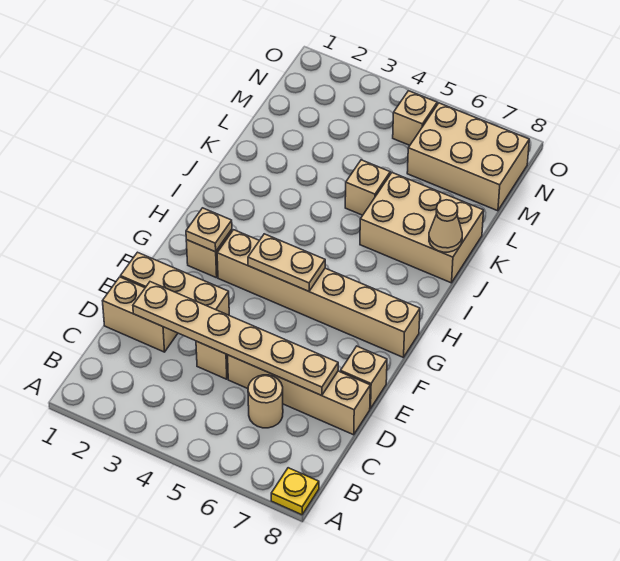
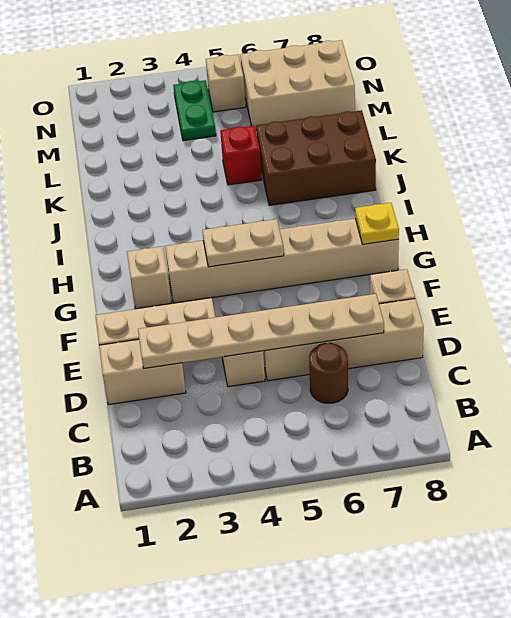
yellow plate A8 level 1 -> yellow plate G8 level 2
tan round brick C6 level 1 -> brown round brick C6 level 1
tan plate G2 level 2 -> none
tan brick J6:K8 level 1 -> brown brick J6:K8 level 1
tan cone J8 level 2 -> none
tan brick K5 level 1 -> red brick K5 level 1
none -> green plate M4:N4 level 1

